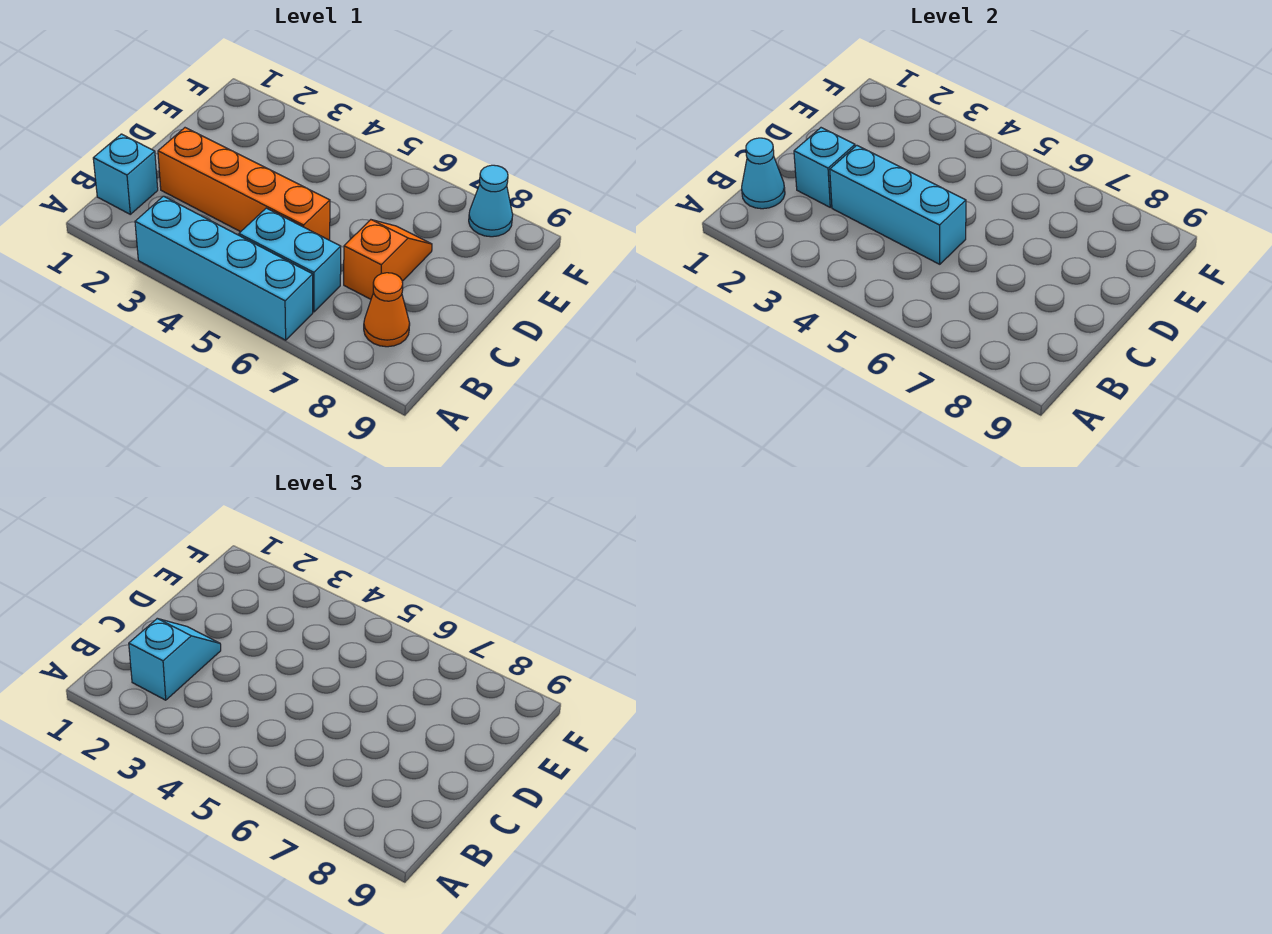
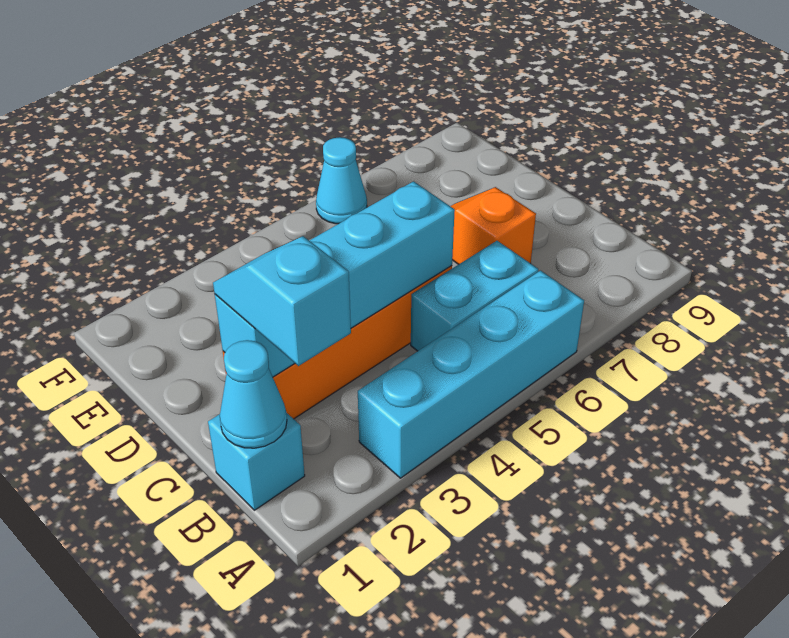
orange cone B8 level 1 -> none
cyan cone F8 level 1 -> cyan cone F6 level 1

